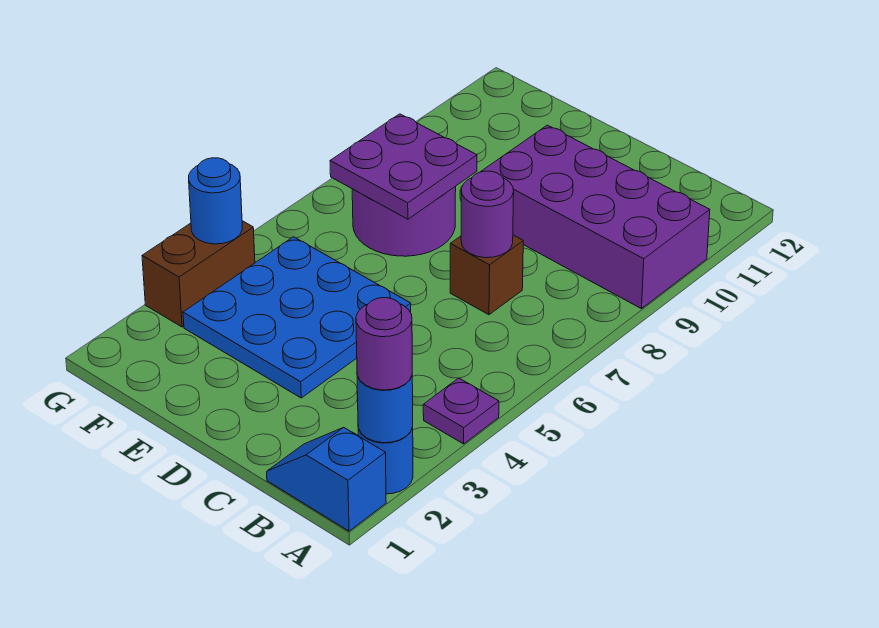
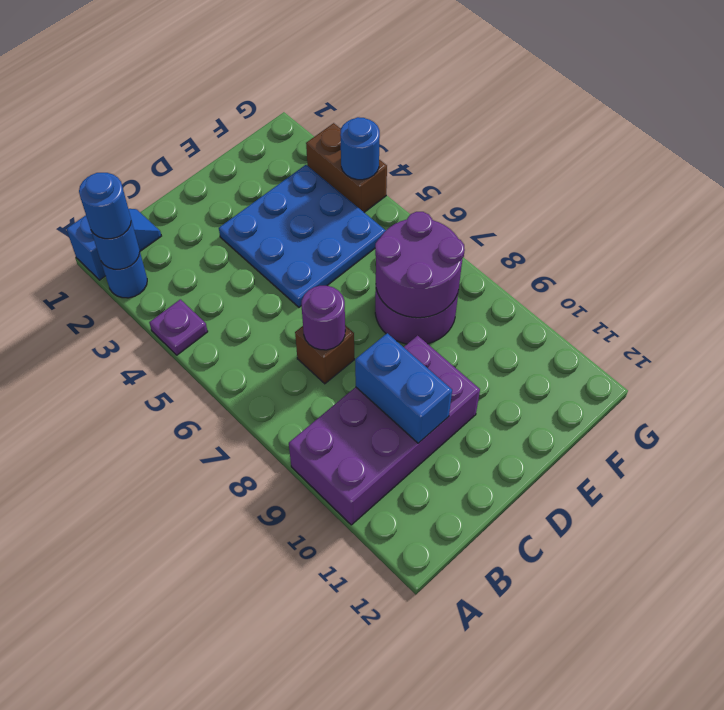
purple round brick A2 level 3 -> blue round brick A2 level 3
none -> blue brick C9:C10 level 2
purple plate E7:F8 level 2 -> purple round brick E7:F8 level 2

